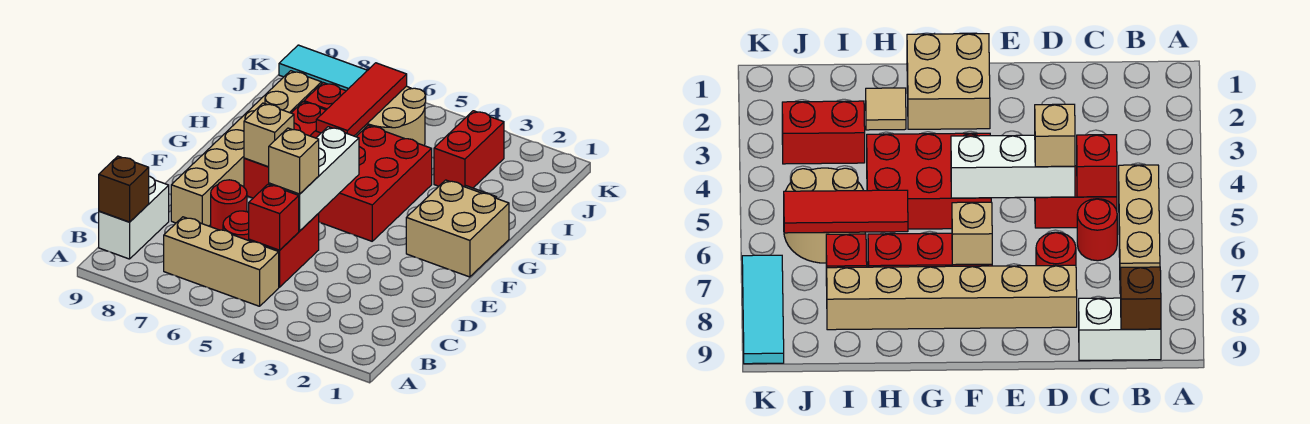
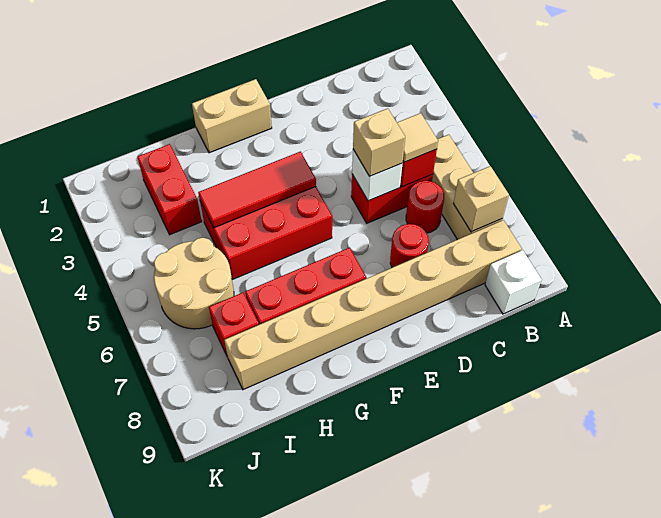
white brick B9:C9 level 1 -> white brick B9 level 1
brown brick B9 level 2 -> none
white brick D5:F5 level 2 -> white brick D5 level 2
tan brick D8:I8 level 1 -> tan brick B8:I8 level 1
tan brick F1:G2 level 1 -> tan brick F1:G1 level 1
tan brick F7 level 2 -> tan brick B7 level 2
tan tile H2 level 1 -> tan tile C5 level 3
red tile H6:J6 level 2 -> red tile F4:H4 level 2
red brick I3:J3 level 1 -> red brick I2:I3 level 1
cyan tile K7:K9 level 1 -> none

